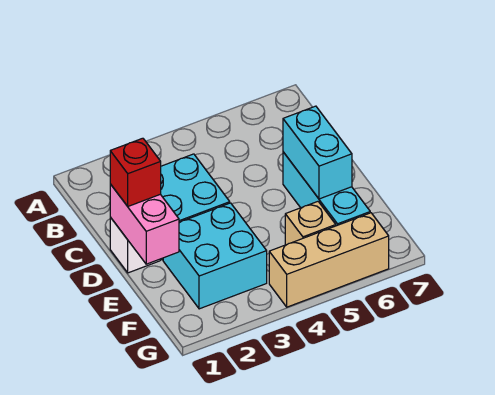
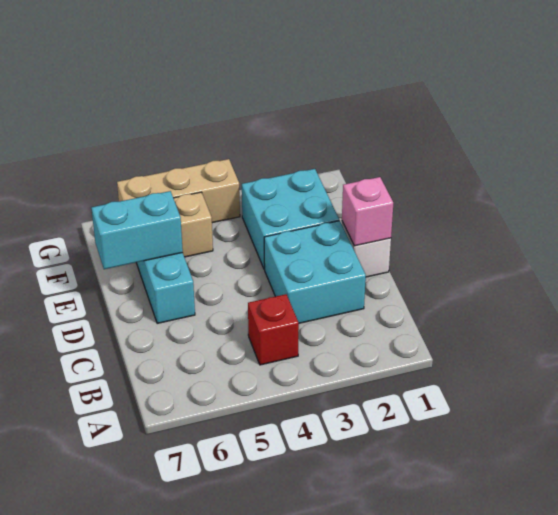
pink brick D1:E1 level 2 -> pink brick D1 level 2
red brick D1 level 3 -> red brick B4 level 1
cyan brick D6:E6 level 2 -> cyan brick E6:E7 level 2

